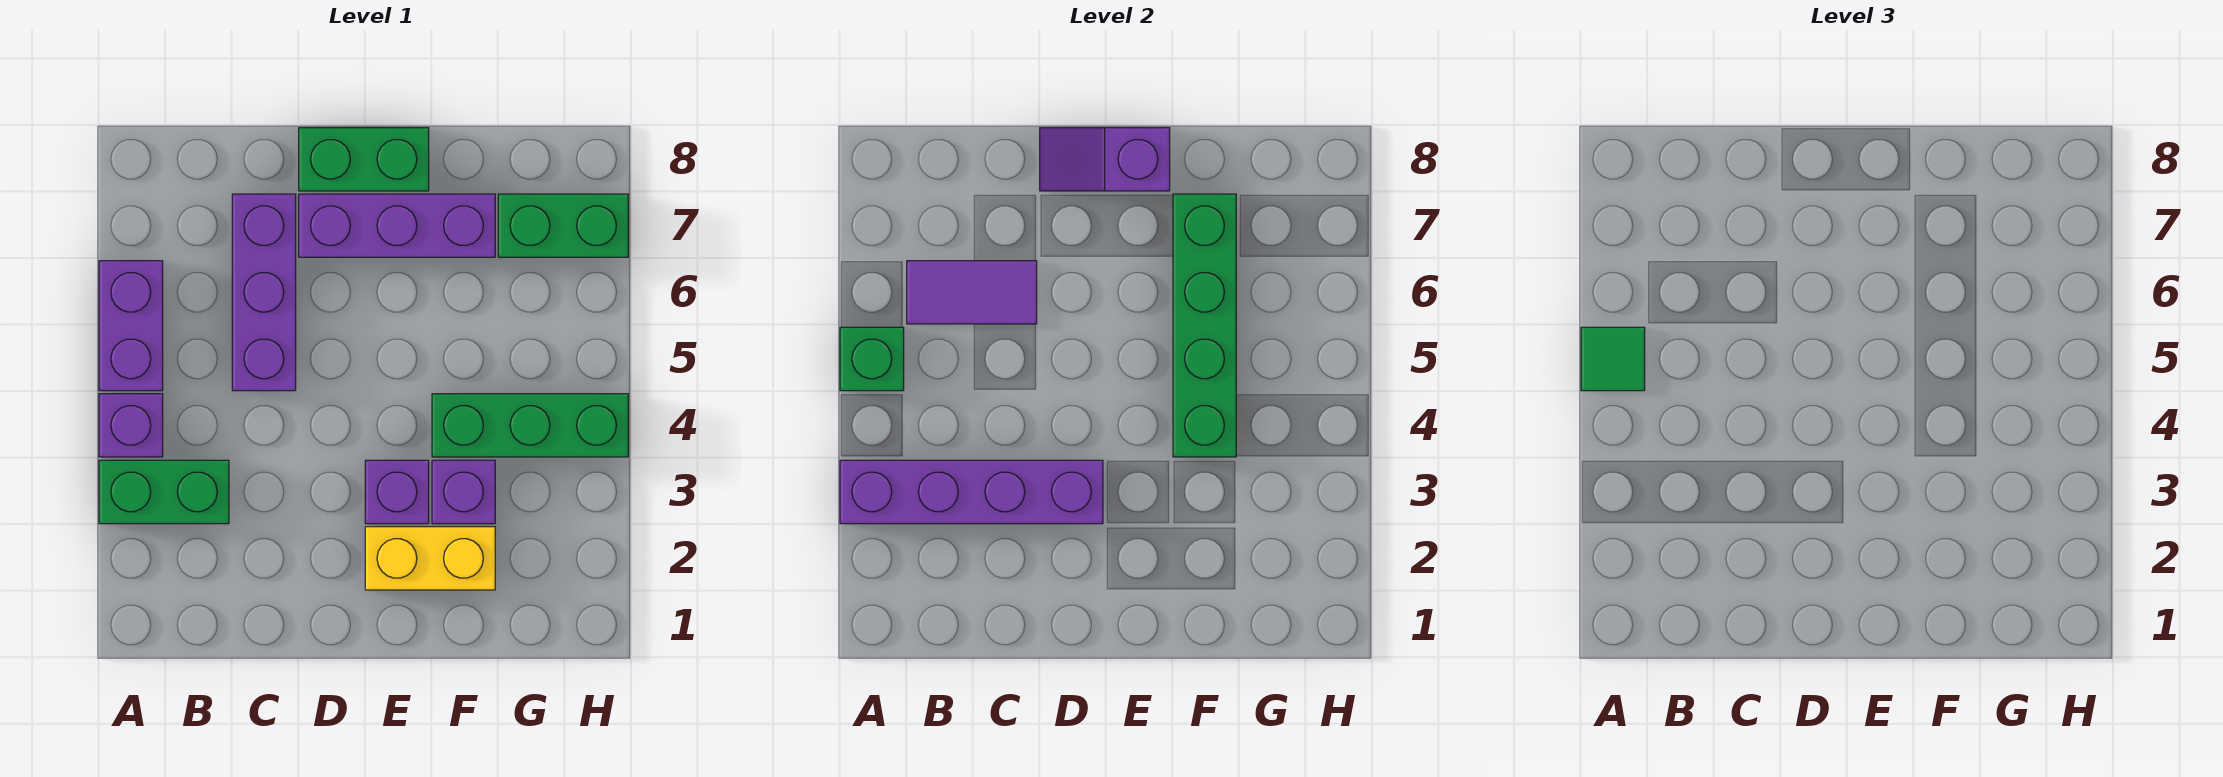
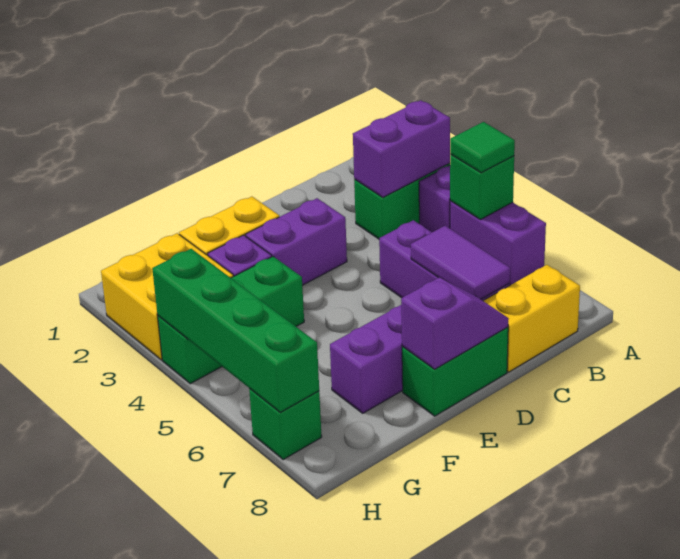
purple brick A3:D3 level 2 -> purple brick A3:B3 level 2
purple tile B6:C6 level 2 -> purple tile C6:C7 level 2
none -> yellow brick B8:C8 level 1
purple brick E3 level 1 -> purple brick D3:E3 level 1
green brick F4:F7 level 2 -> green brick H4:H7 level 2
none -> yellow brick G2:H3 level 1
green brick G7:H7 level 1 -> green brick H7 level 1

